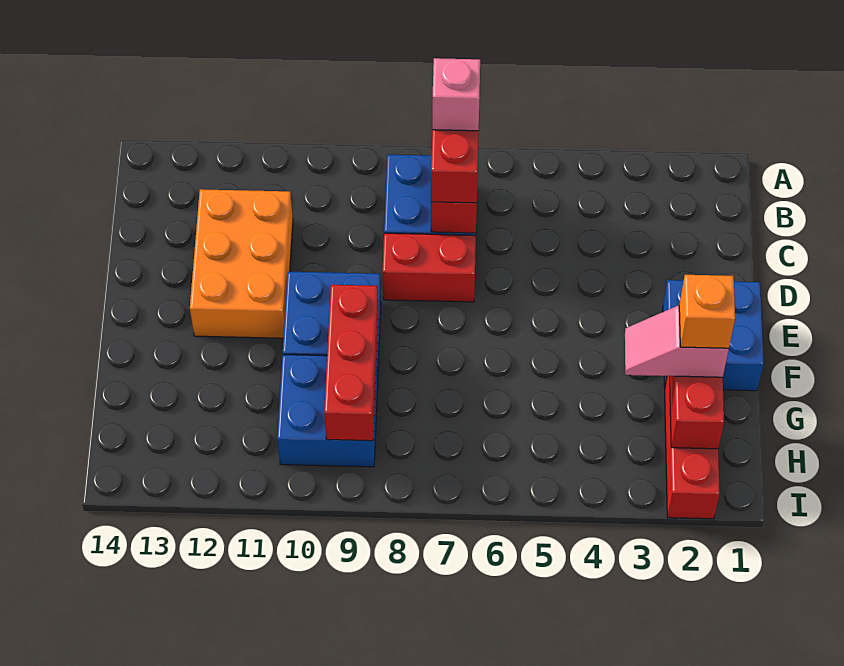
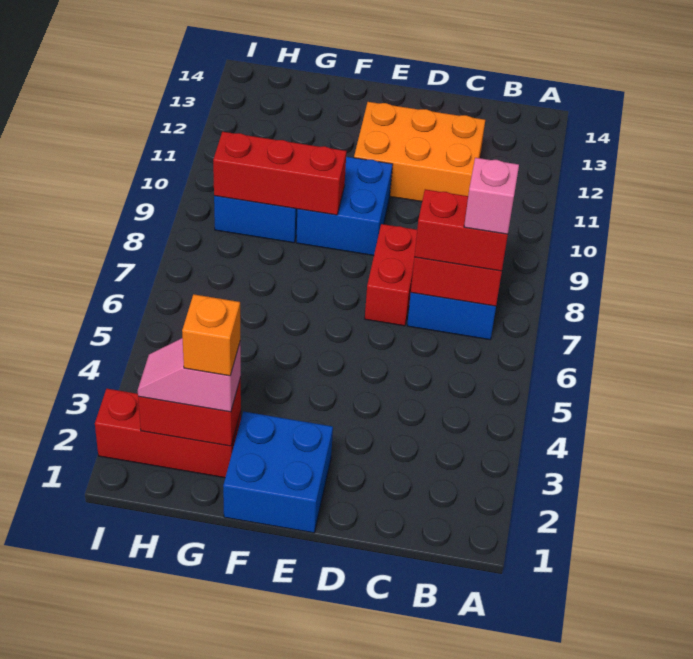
pink slope G2:G3 level 3 top 2 -> pink slope G2:H2 level 3 top G

